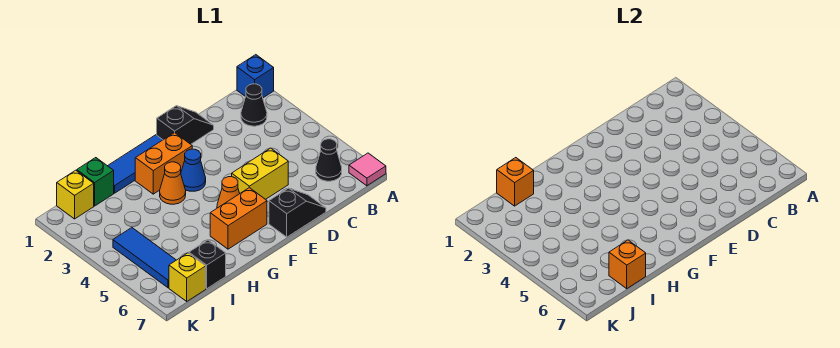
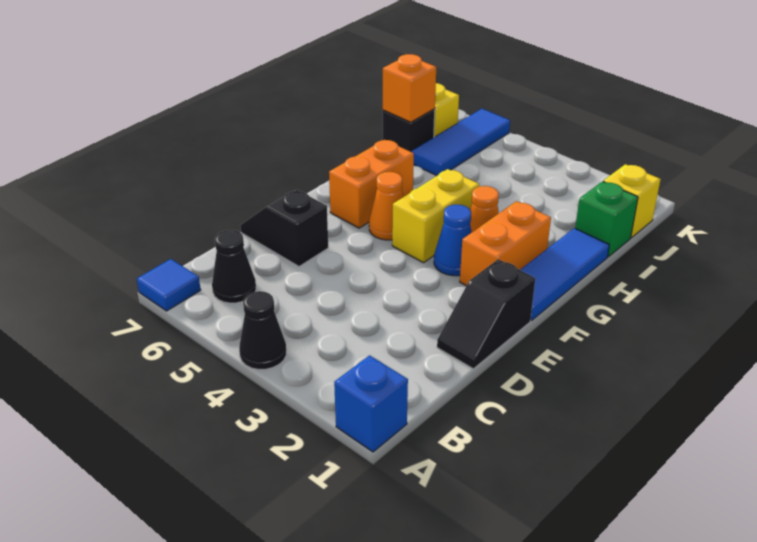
pink tile A7 level 1 -> blue tile A7 level 1
black cone B2 level 1 -> black cone A4 level 1
yellow brick D5:E5 level 1 -> yellow brick F4:G4 level 1
black slope D7:E7 level 1 top E -> black slope D6:D7 level 1 top 6
orange brick I1 level 2 -> none
blue tile J4:J6 level 1 -> blue tile I6:K6 level 1

